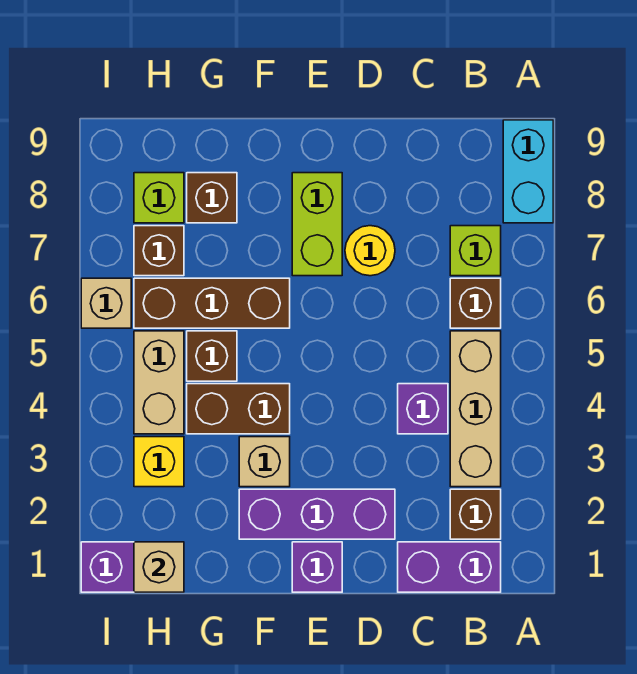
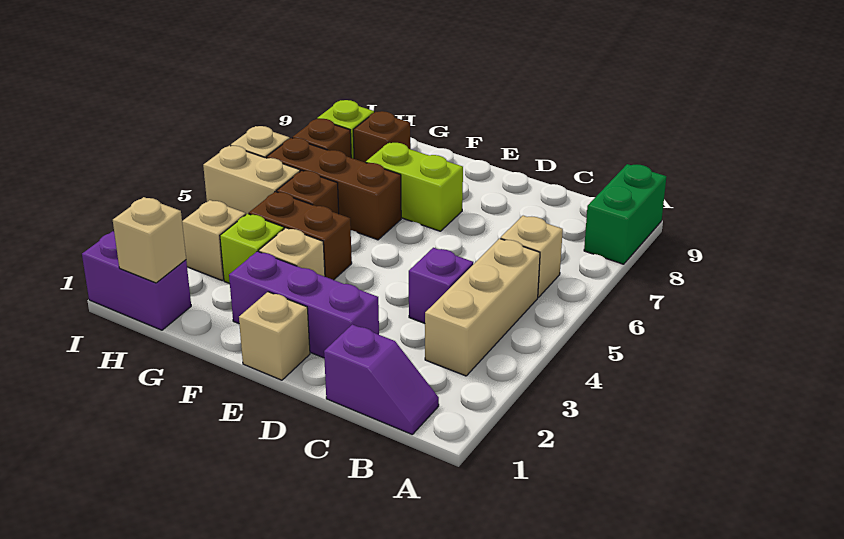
cyan brick A8:A9 level 1 -> green brick A8:A9 level 1
purple brick B1:C1 level 1 -> purple slope B1:C1 level 1 top C
brown brick B2 level 1 -> none
brown brick B6 level 1 -> tan brick B6 level 1
lime brick B7 level 1 -> lime brick G3 level 1
yellow round brick D7 level 1 -> none
purple brick E1 level 1 -> tan brick E1 level 1
lime brick E7:E8 level 1 -> lime brick E7:F7 level 1
yellow brick H3 level 1 -> tan brick H3 level 1
tan brick H4:H5 level 1 -> tan brick H5:I5 level 1

